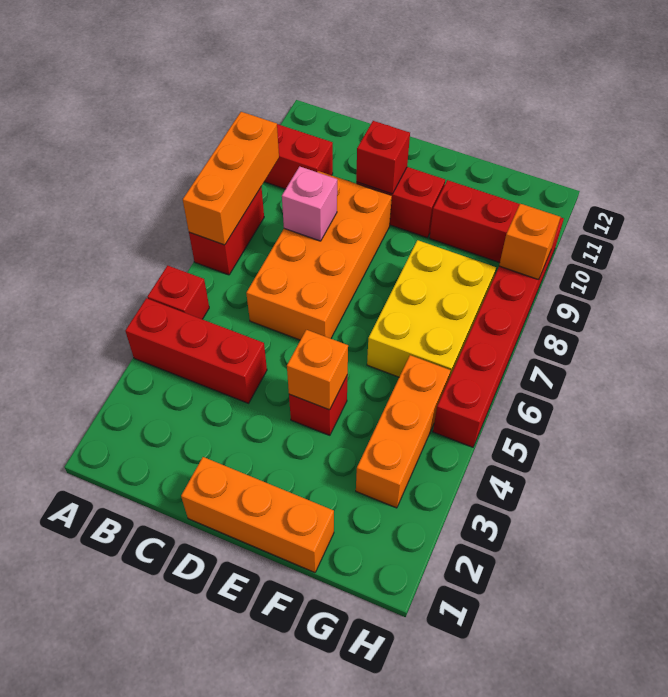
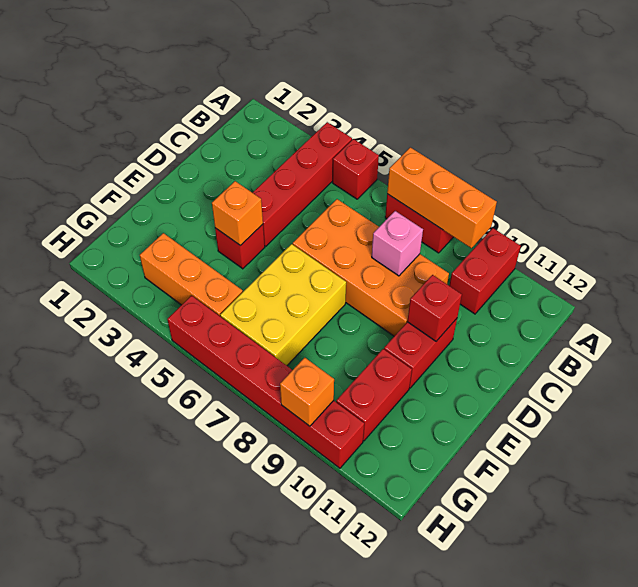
red brick A4:C4 level 1 -> red brick A4:D4 level 1
orange brick D1:F1 level 1 -> none
yellow brick F6:G8 level 1 -> yellow brick E6:G7 level 1

